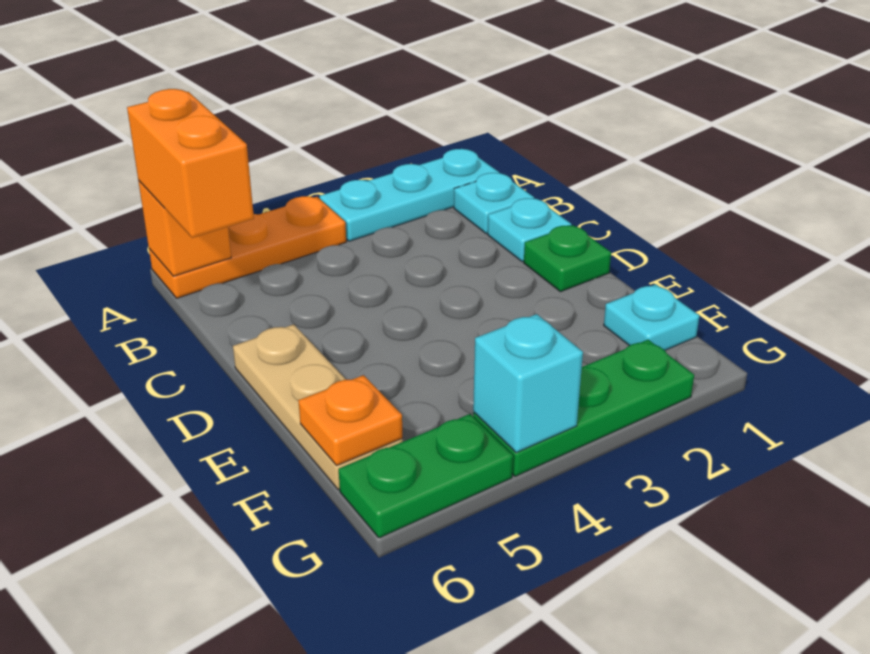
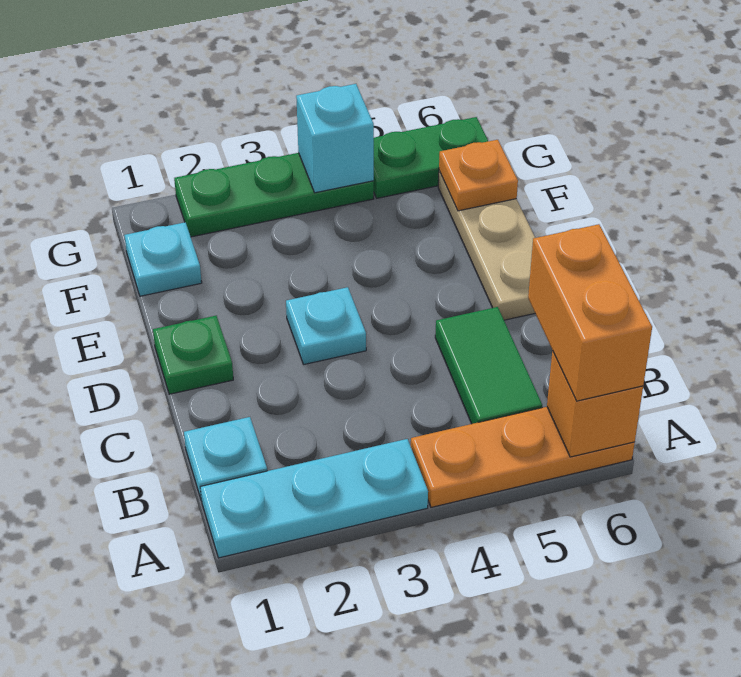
none -> green tile B5:C5 level 1
cyan plate C1 level 1 -> cyan plate D3 level 1

